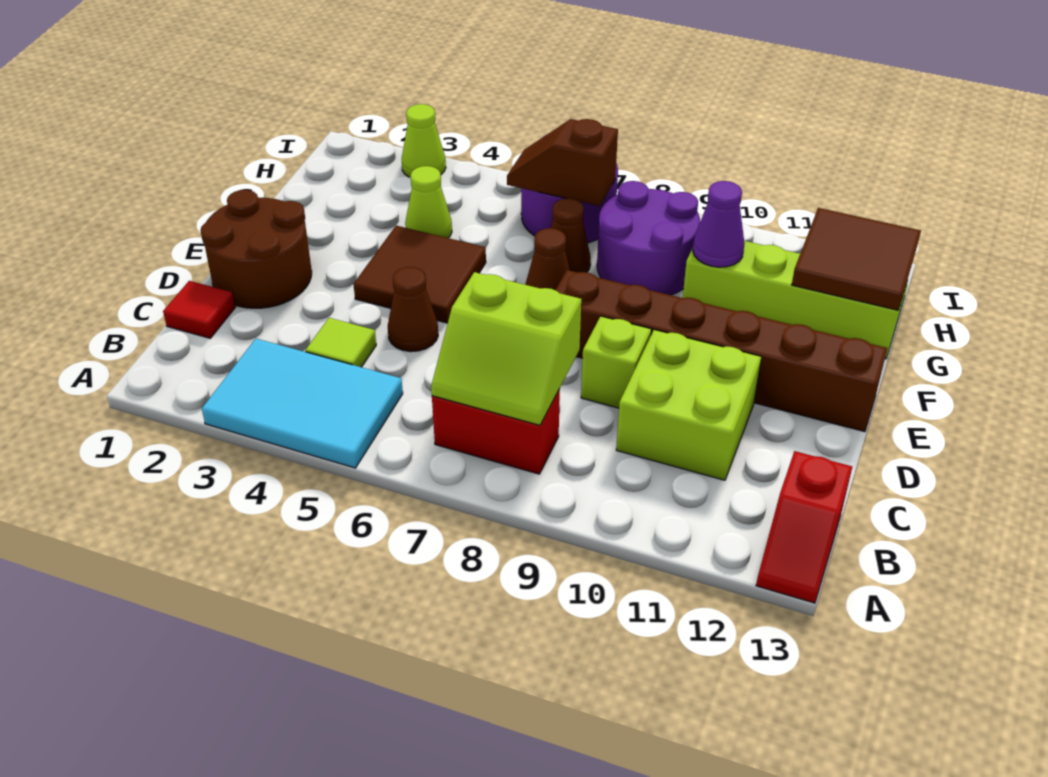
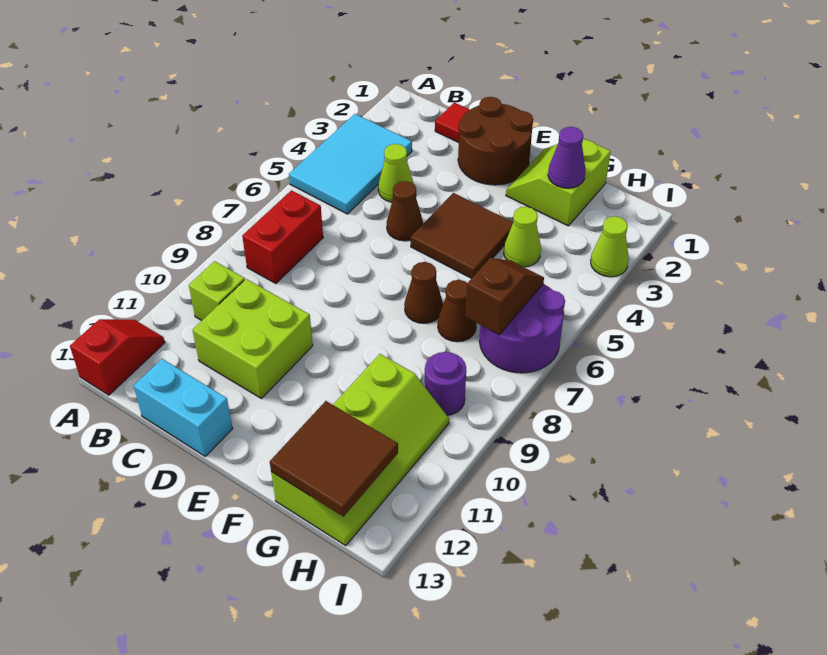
red slope A13:B13 level 1 top B -> red slope A12:A13 level 1 top 13
lime slope B7:C8 level 2 top C -> lime slope F1:G2 level 1 top G
lime tile C4 level 1 -> lime cone C4 level 1
none -> cyan brick C13:D13 level 1
lime brick D9 level 1 -> lime brick B10 level 1
brown brick E8:E13 level 1 -> none
purple round brick G8:H9 level 1 -> purple round brick H9 level 1
purple cone G10 level 2 -> purple cone G2 level 2

